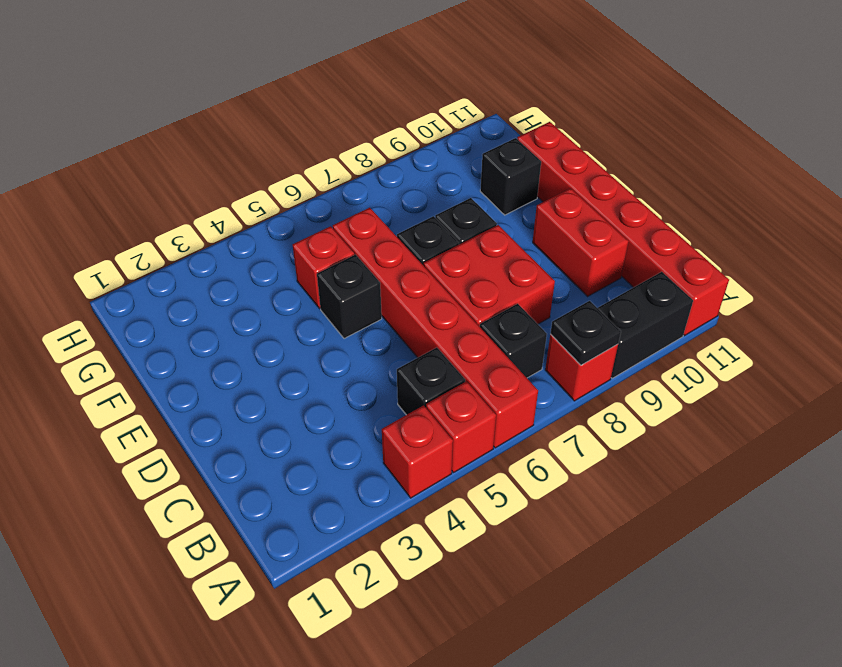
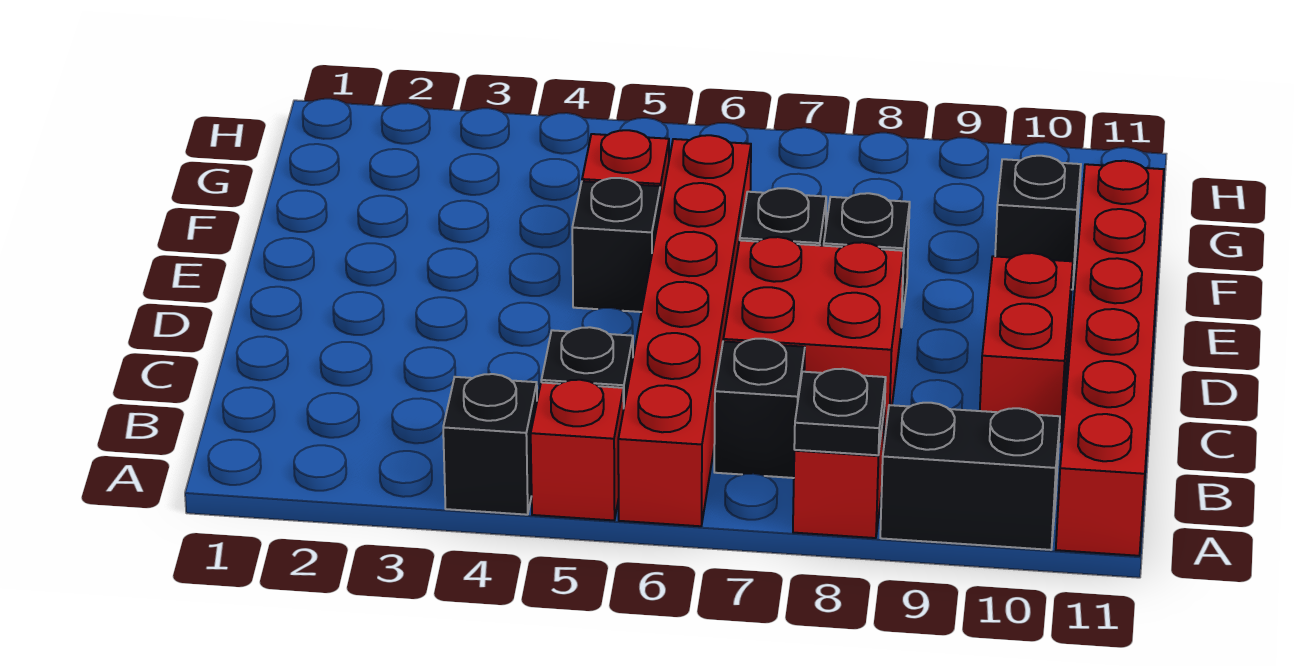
red brick A4 level 1 -> black brick A4 level 1

